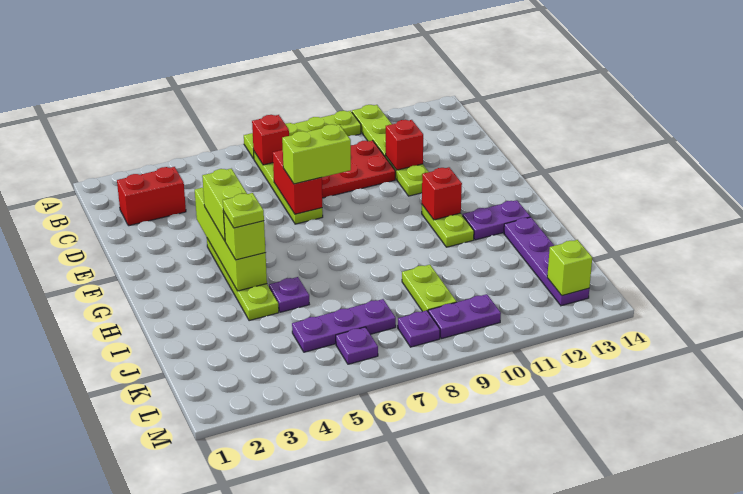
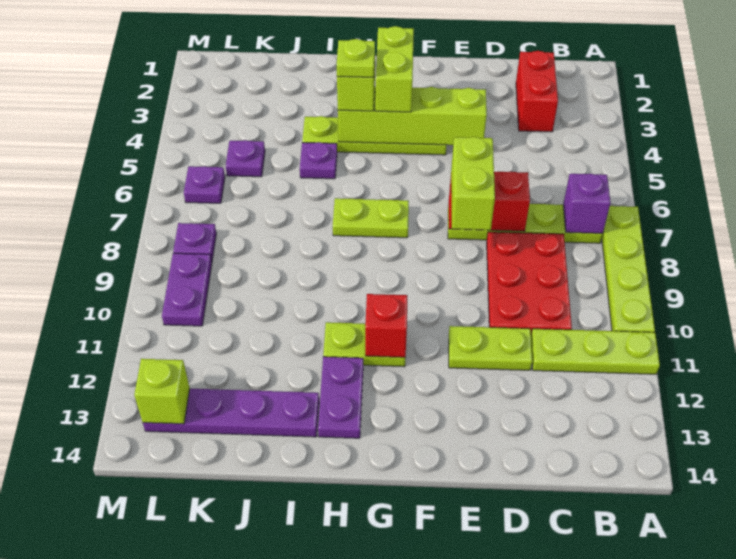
red brick B7 level 2 -> purple brick B7 level 2
red brick D11 level 2 -> none
lime brick F4:G4 level 3 -> lime brick G3:G4 level 3
lime plate J9:K9 level 1 -> lime plate G7:H7 level 1
purple plate K5:K7 level 1 -> purple plate K5 level 1

